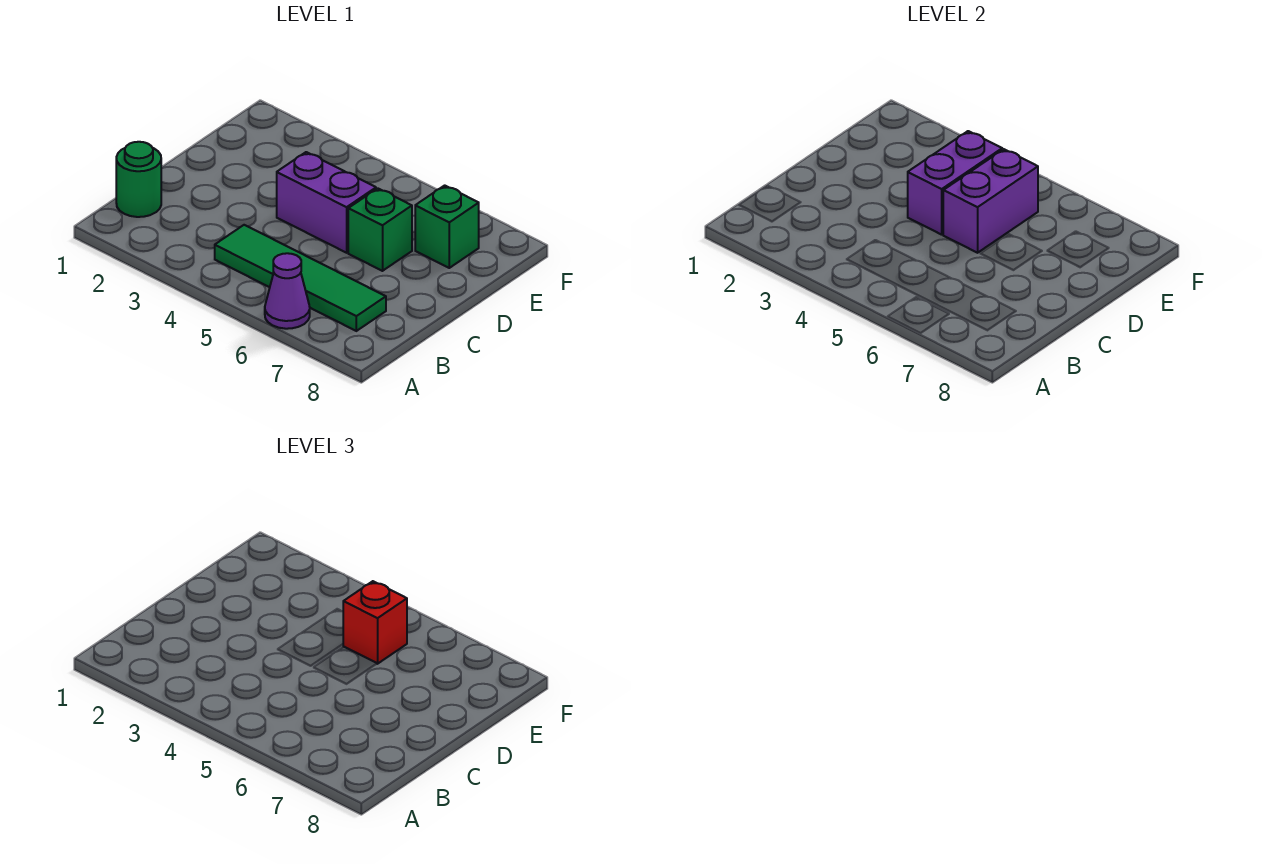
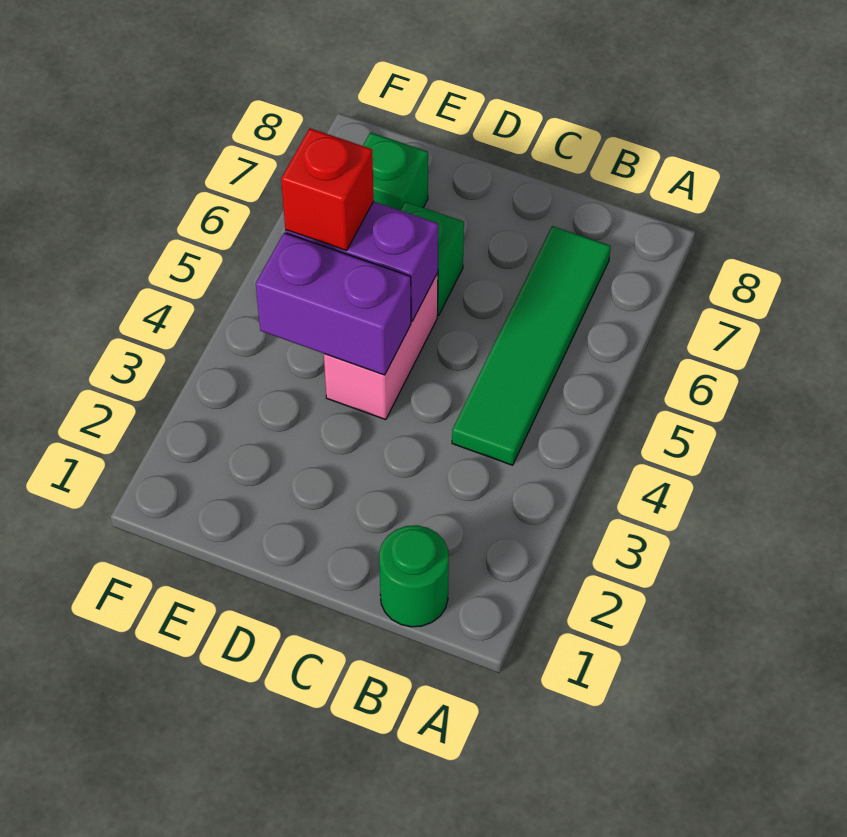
purple cone A6 level 1 -> none
purple brick D4:D5 level 1 -> pink brick D4:D5 level 1

